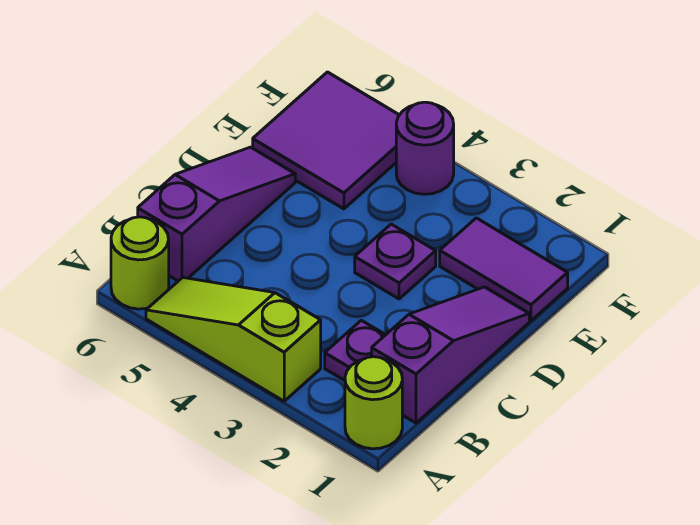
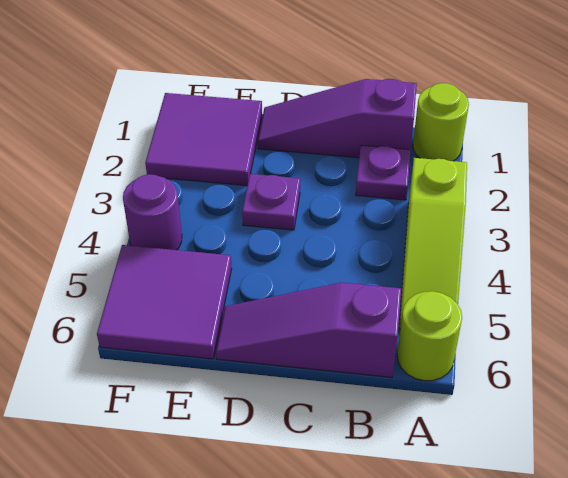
purple tile E1:E2 level 1 -> purple tile E1:F2 level 1

